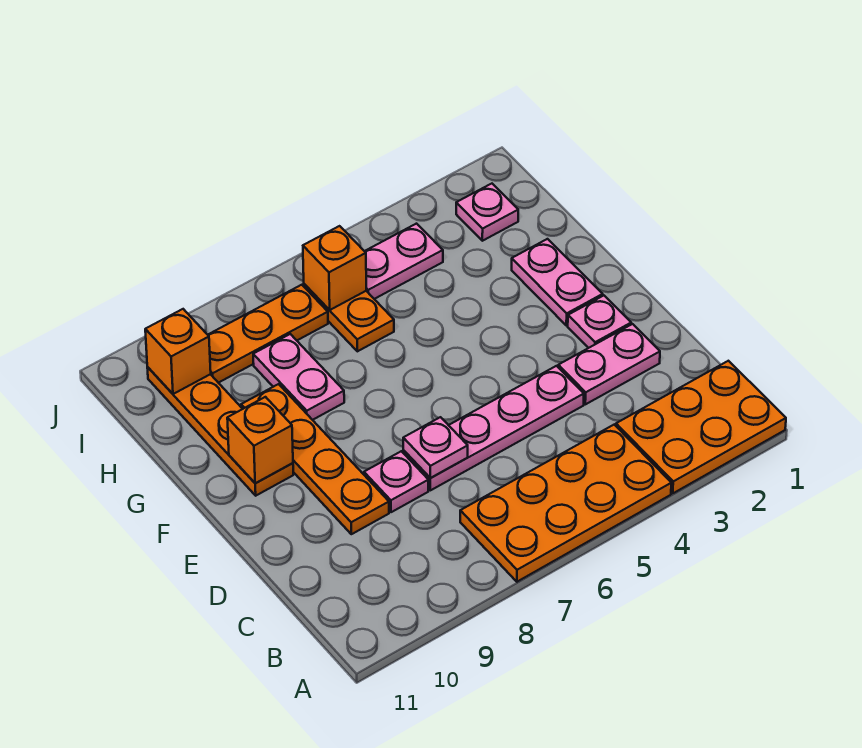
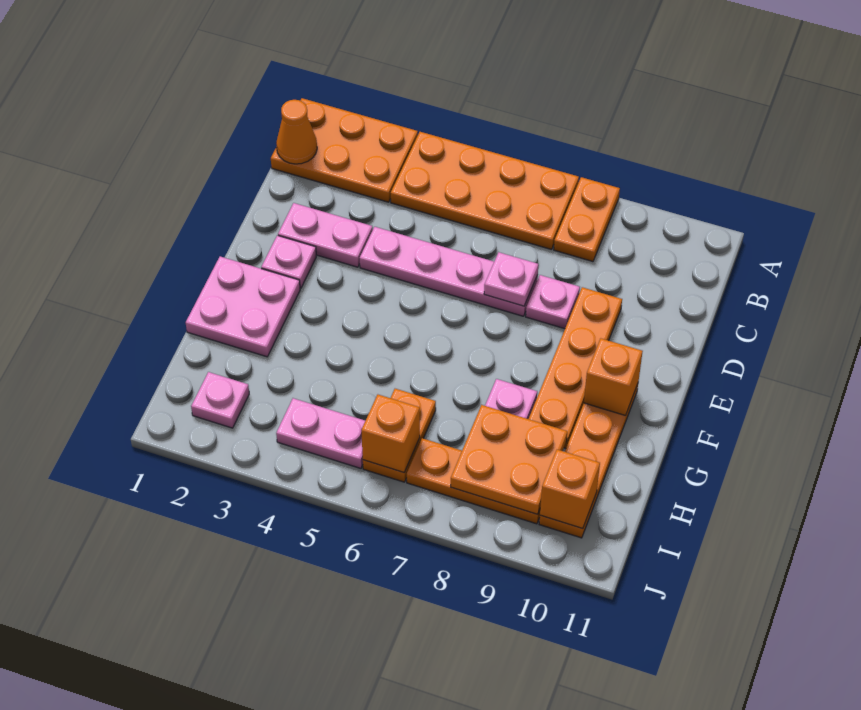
none -> orange plate A8:B8 level 1
none -> orange cone B1 level 2
pink plate F2:G2 level 1 -> pink plate F1:G2 level 1
none -> orange plate H8:I9 level 2

